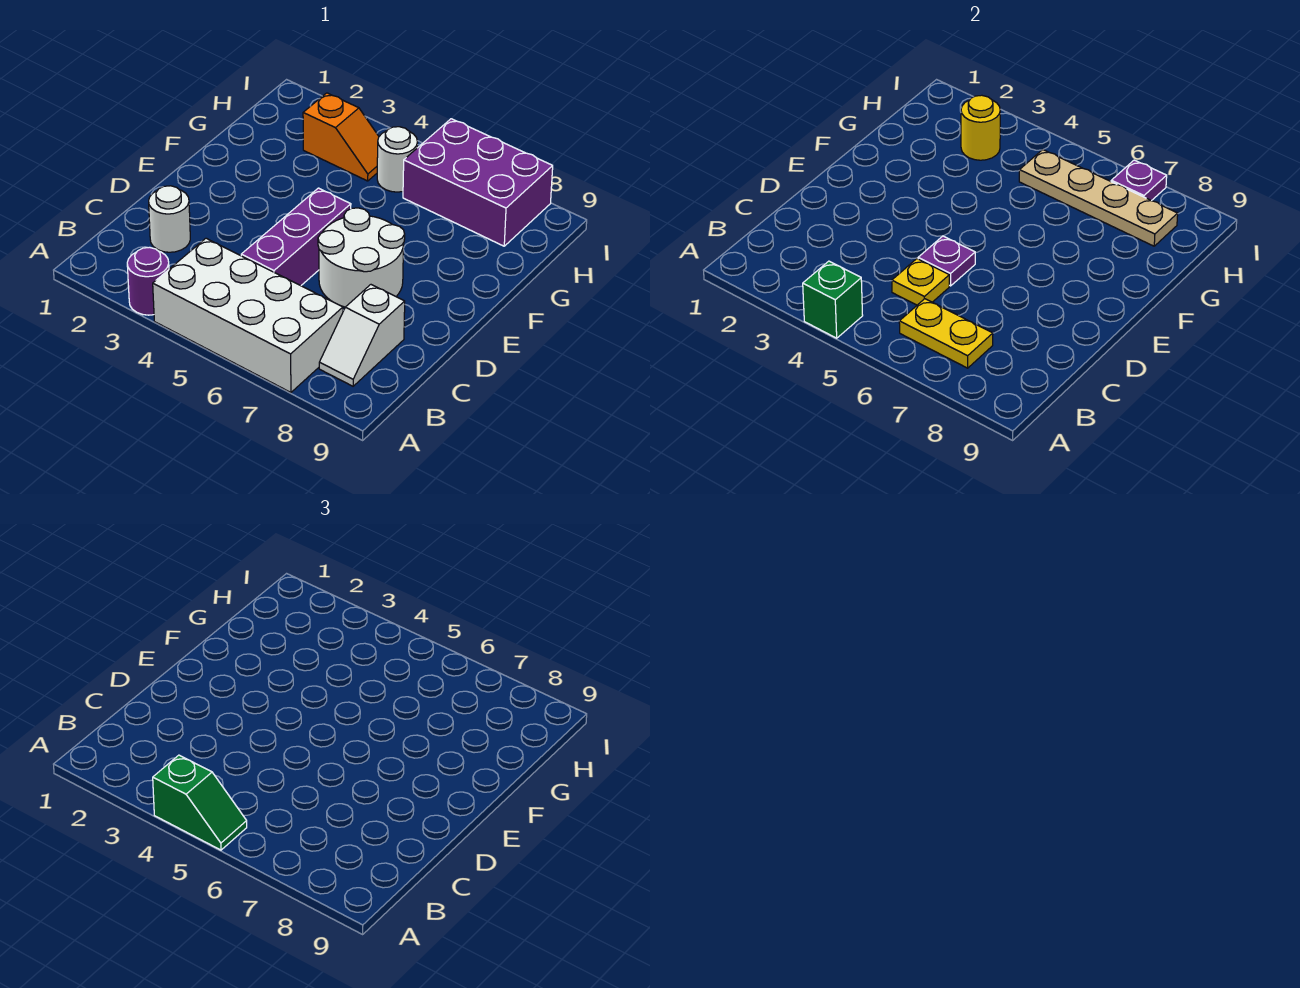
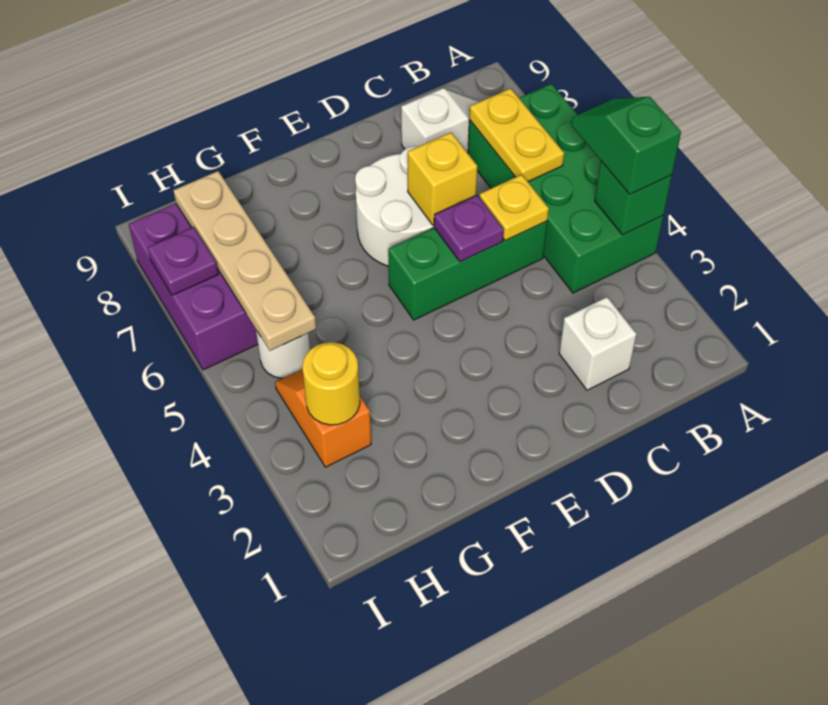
purple round brick A3 level 1 -> none
white brick A4:B7 level 1 -> green brick A4:B7 level 1
white round brick C2 level 1 -> white brick C2 level 1
purple brick C5:E5 level 1 -> green brick C5:E5 level 1
none -> yellow brick D6 level 2

